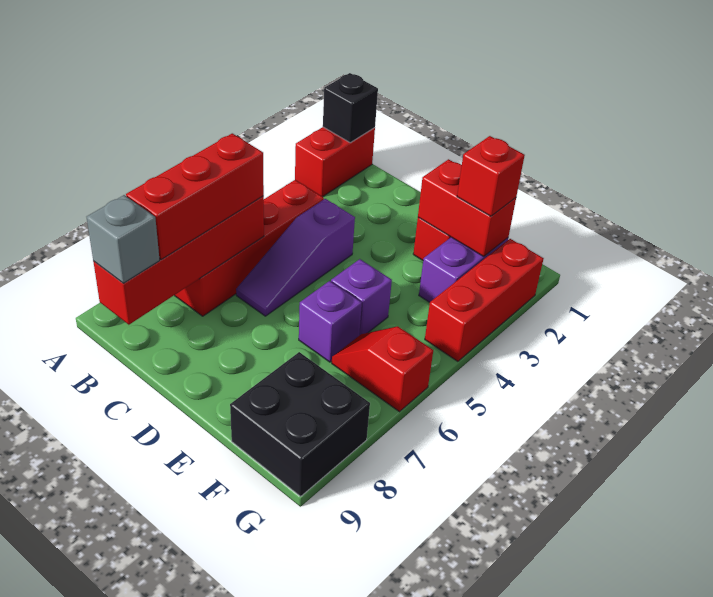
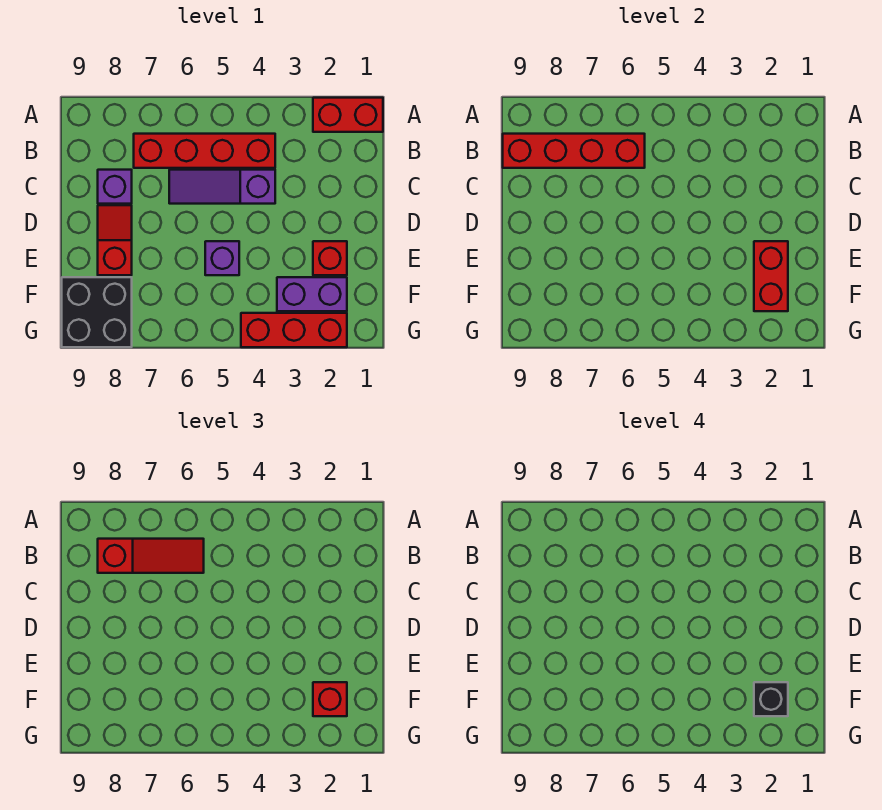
black brick A1 level 2 -> black brick F2 level 4
red brick B6:B8 level 3 -> red slope B6:B8 level 3 top 8
grey brick B9 level 3 -> none
purple brick E6 level 1 -> purple brick C8 level 1
red slope F6:G6 level 1 top G -> red slope D8:E8 level 1 top E

